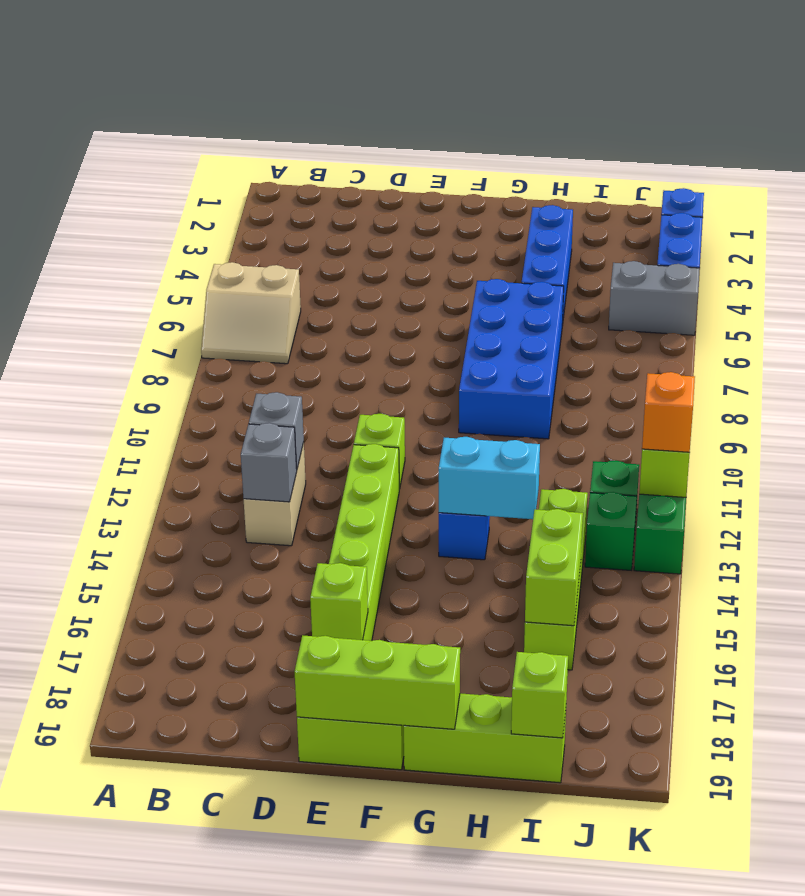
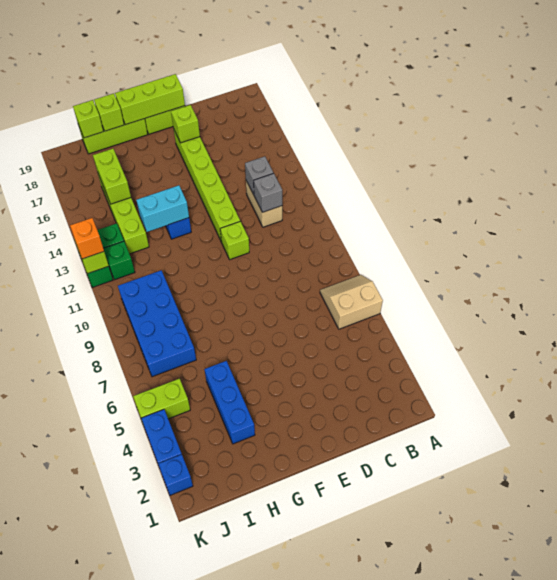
blue brick G6:H9 level 1 -> blue brick I7:J10 level 1
none -> lime brick H19 level 2
grey brick J5:K5 level 1 -> lime brick J5:K5 level 1

